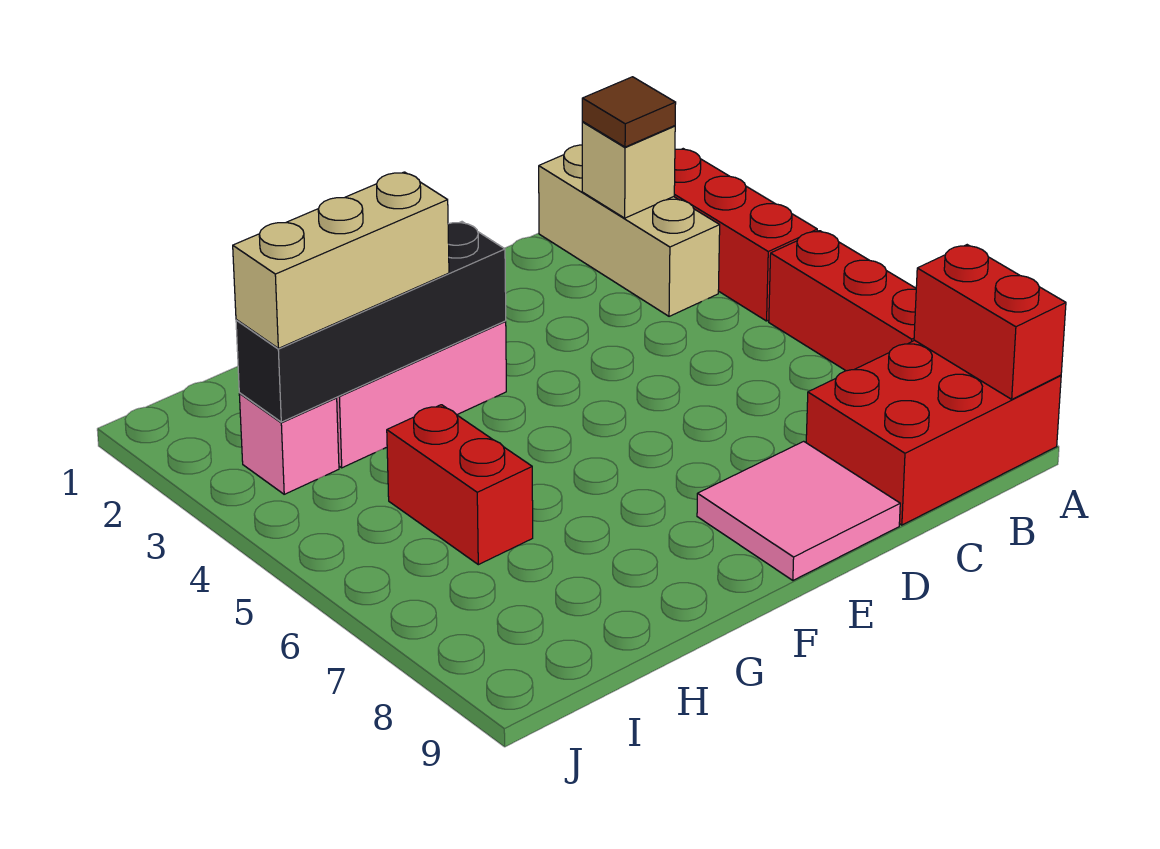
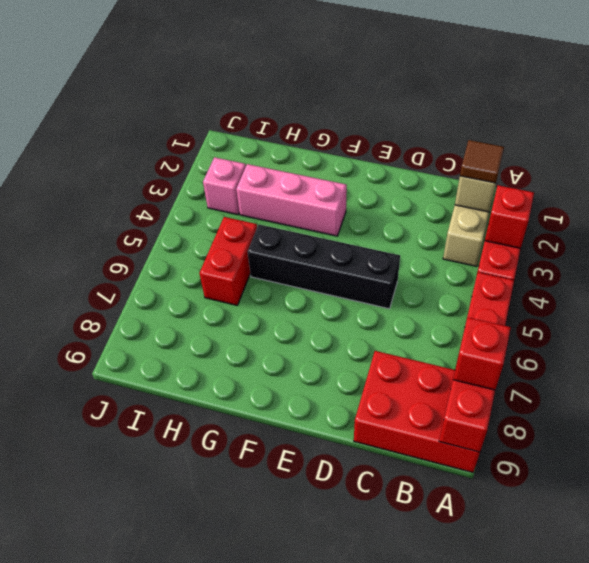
none -> red brick A3 level 2
none -> red brick A8 level 3
pink tile D8:E9 level 1 -> none
black brick F3:I3 level 2 -> black brick D5:G5 level 1
tan brick G3:I3 level 3 -> none

